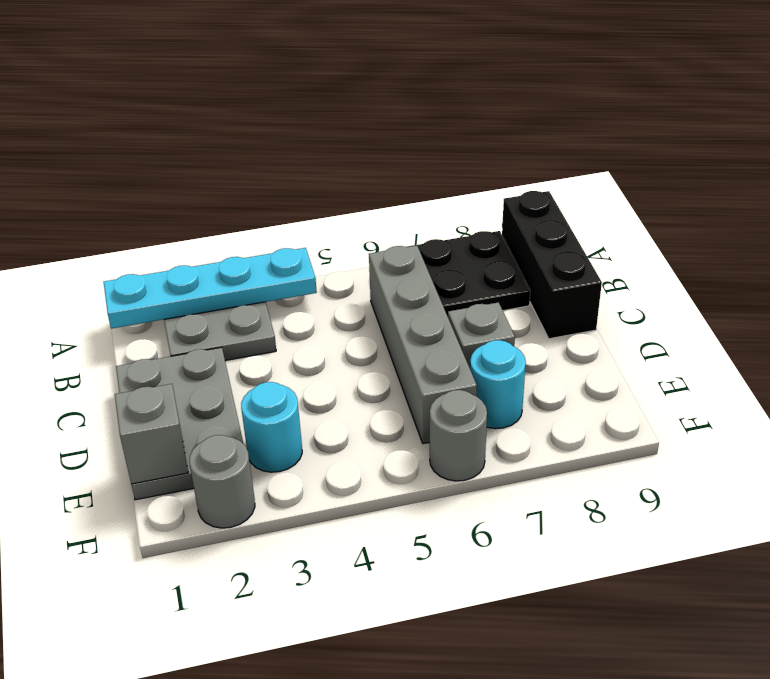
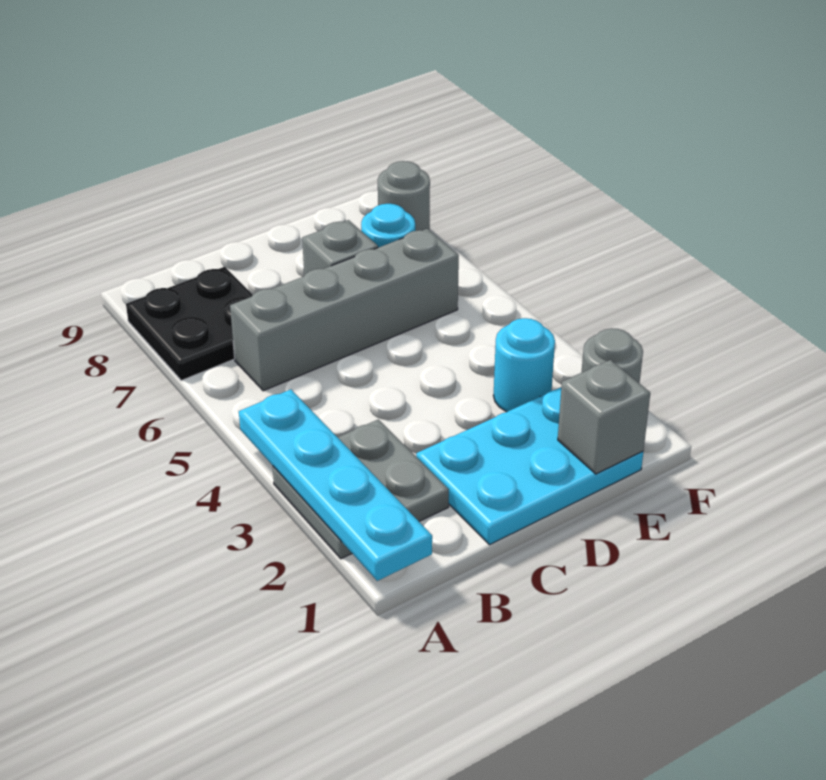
black brick A9:C9 level 1 -> none
grey plate C1:E2 level 1 -> cyan plate C1:E2 level 1
grey round brick F6 level 1 -> grey round brick F8 level 1

